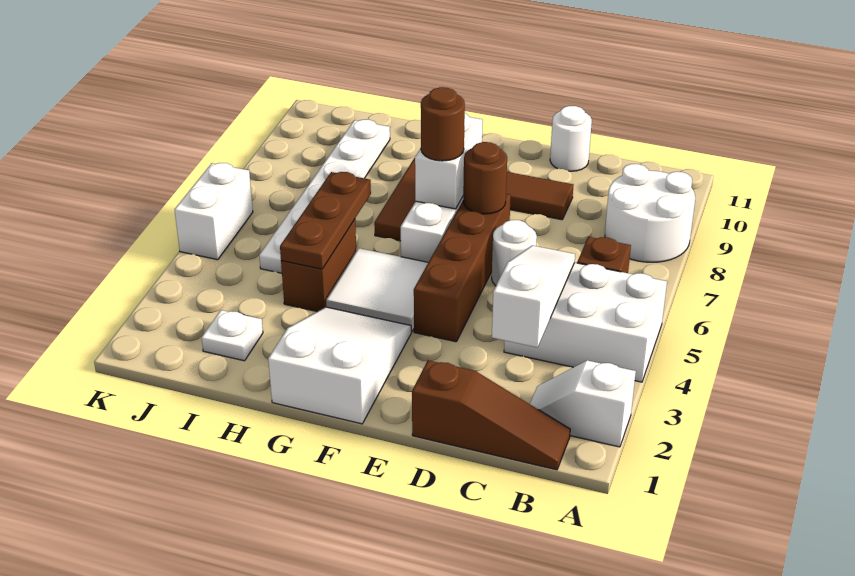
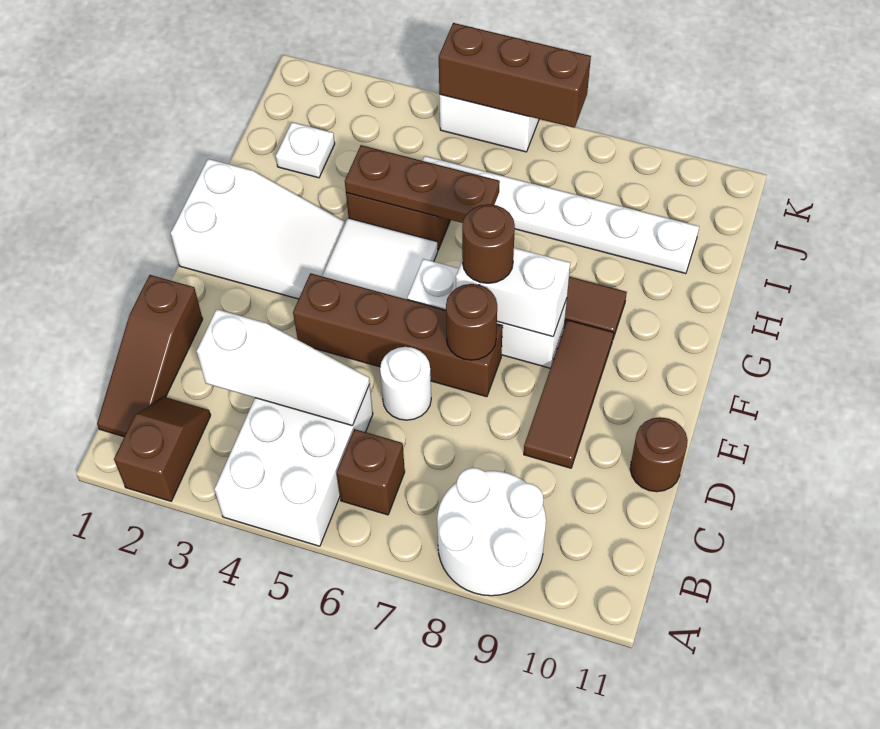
white slope A2:B2 level 1 top A -> brown slope A2:B2 level 1 top A
white round brick D11 level 1 -> brown round brick D11 level 1
none -> brown brick K5:K7 level 2

